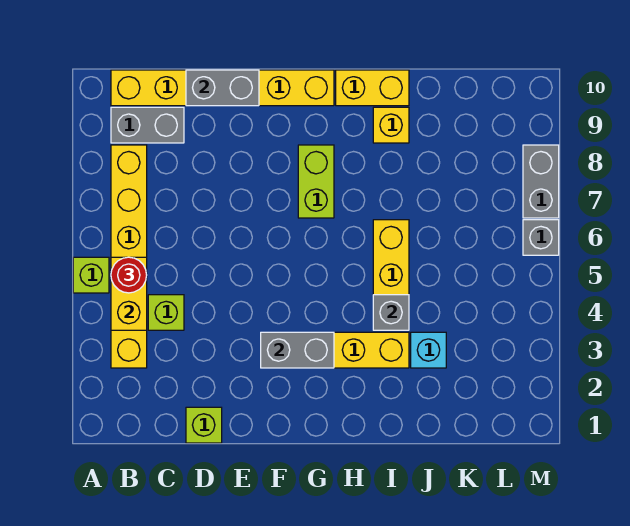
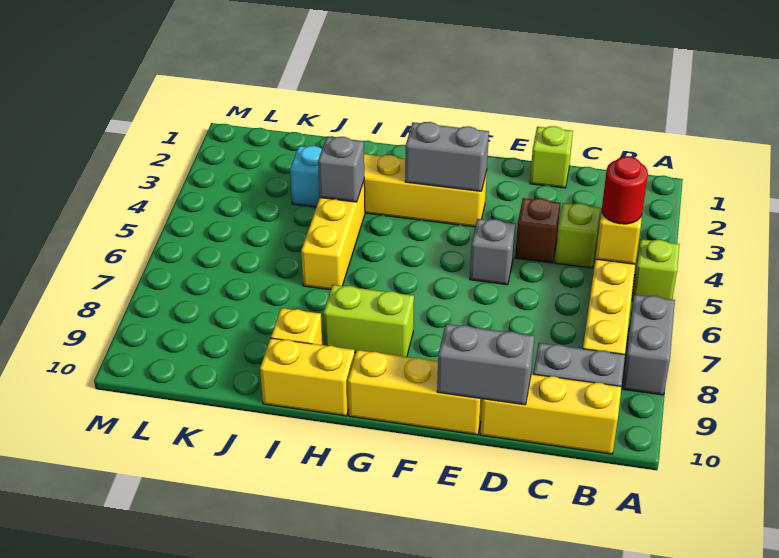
none -> brown brick D4 level 1
lime brick G7:G8 level 1 -> lime brick G8:H8 level 1
grey brick M6 level 1 -> grey brick E5 level 1
grey brick M7:M8 level 1 -> grey brick A7:A8 level 1

